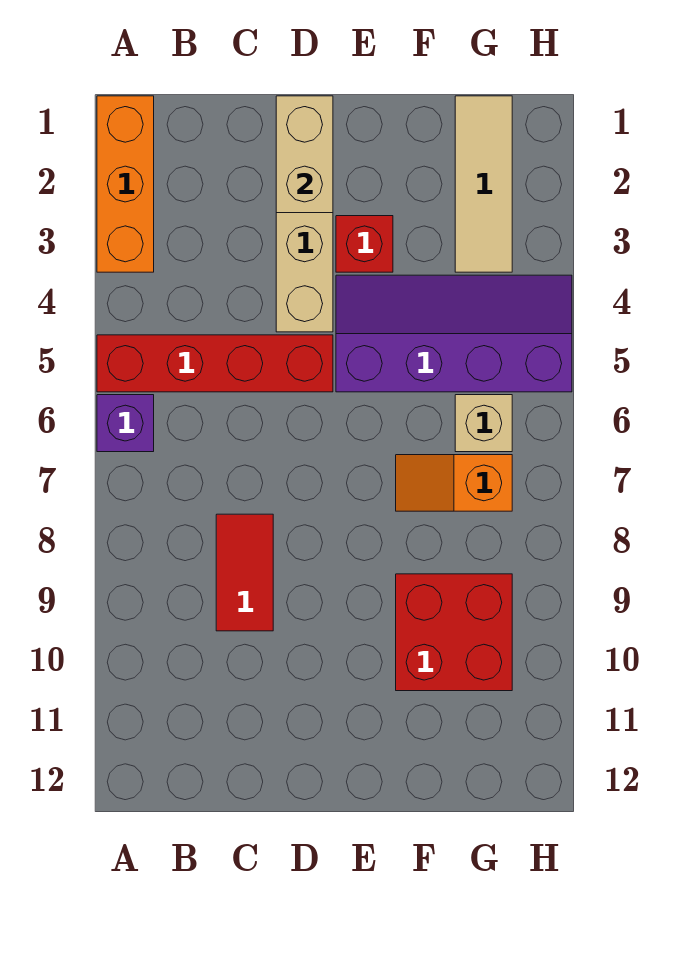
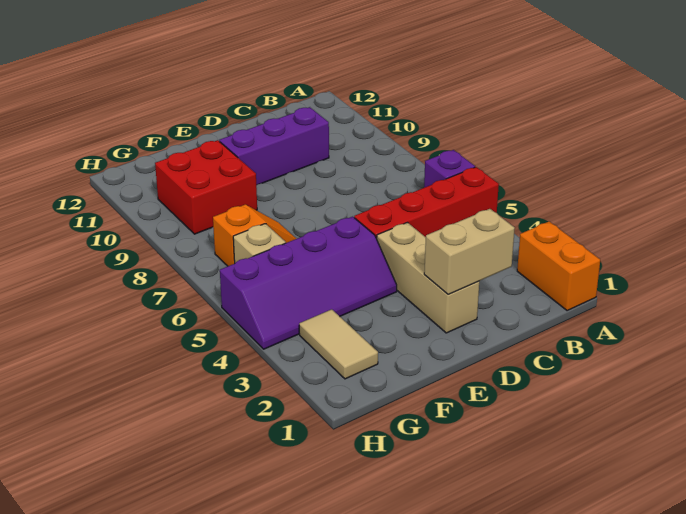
orange brick A1:A3 level 1 -> orange brick A1:A2 level 1
red tile C8:C9 level 1 -> none
none -> purple brick C10:E10 level 1
tan brick D1:D2 level 2 -> tan brick C2:D2 level 2
red brick E3 level 1 -> none
tan tile G1:G3 level 1 -> tan tile G2:G3 level 1

